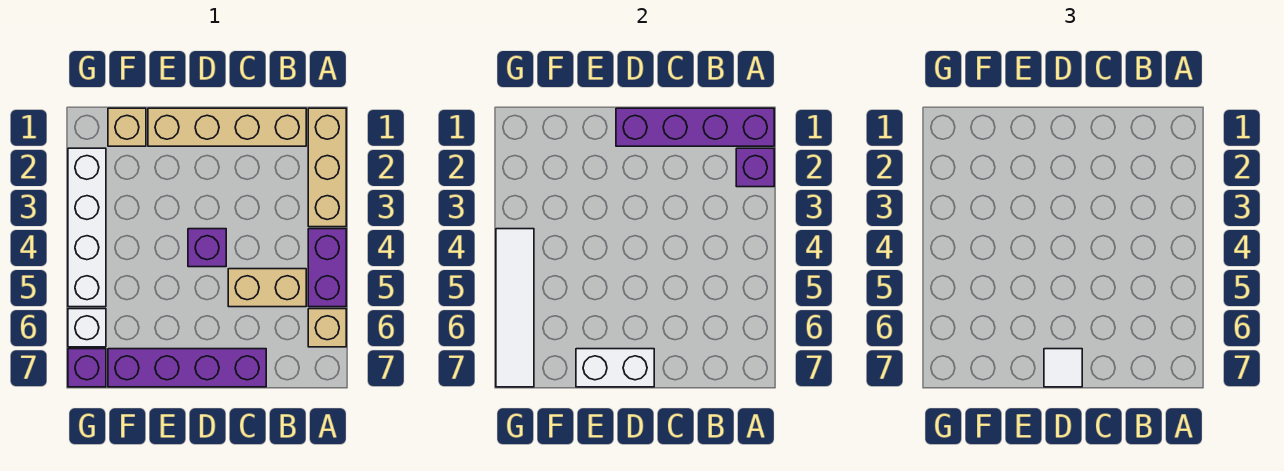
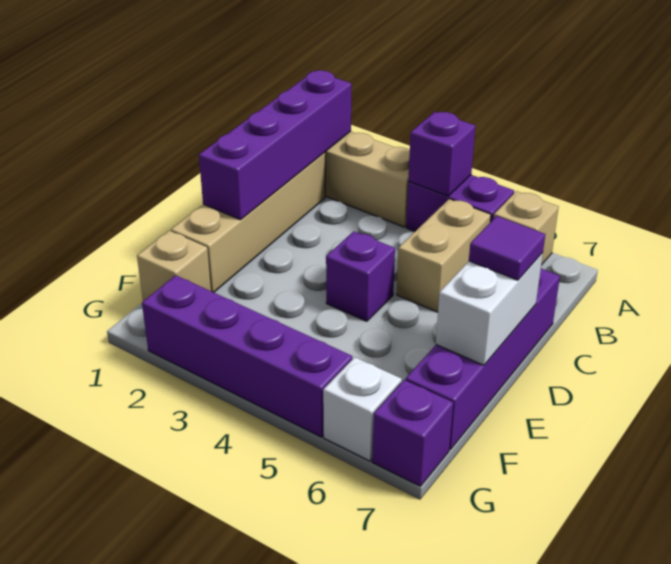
purple brick A2 level 2 -> purple brick A4 level 2
white tile D7 level 3 -> purple tile D7 level 3
white brick G2:G5 level 1 -> purple brick G2:G5 level 1
white tile G4:G7 level 2 -> none

